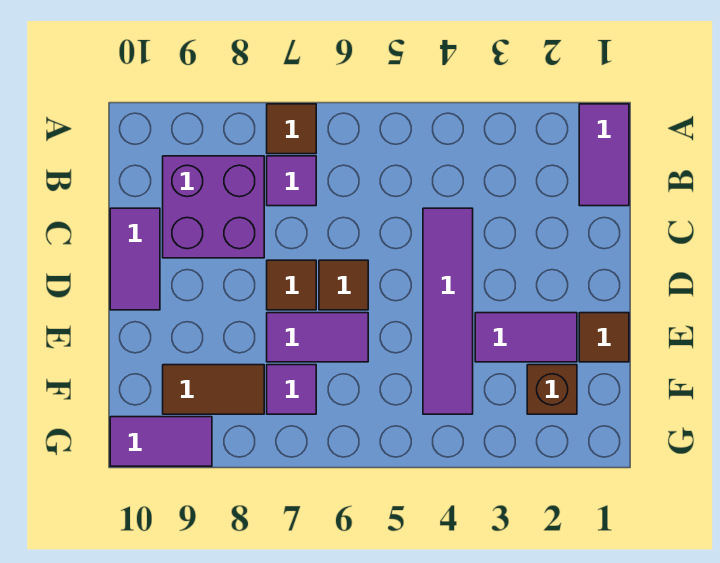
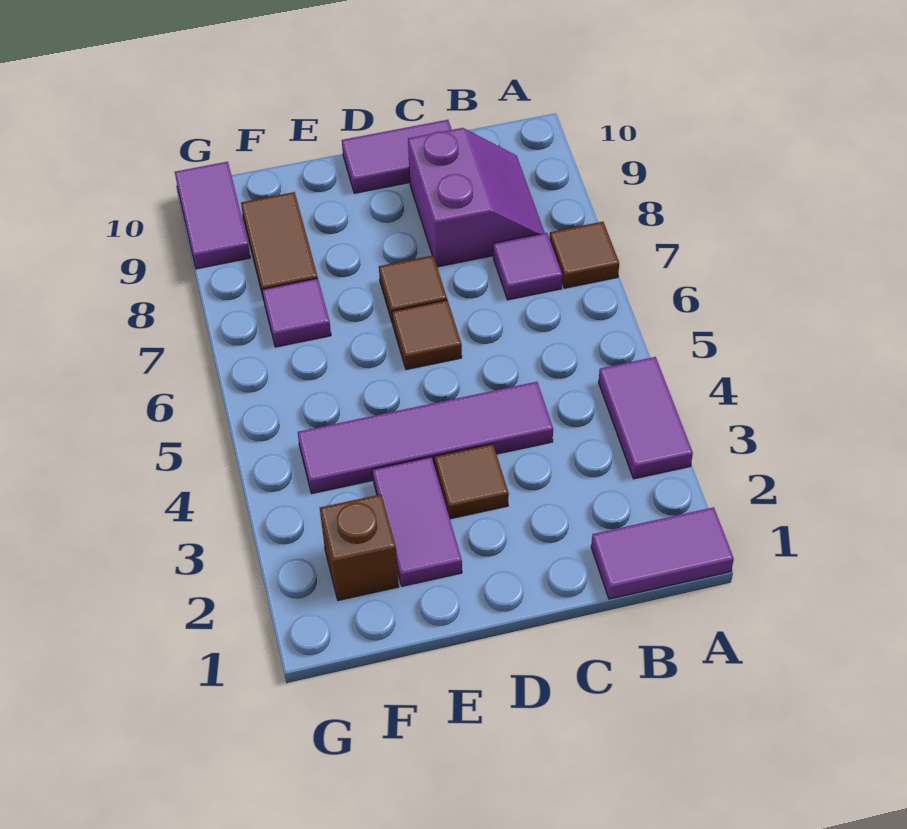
purple brick B8:C9 level 1 -> purple slope B8:C9 level 1 top C
brown tile E1 level 1 -> brown tile D3 level 1
purple tile E6:E7 level 1 -> purple tile A3:A4 level 1

